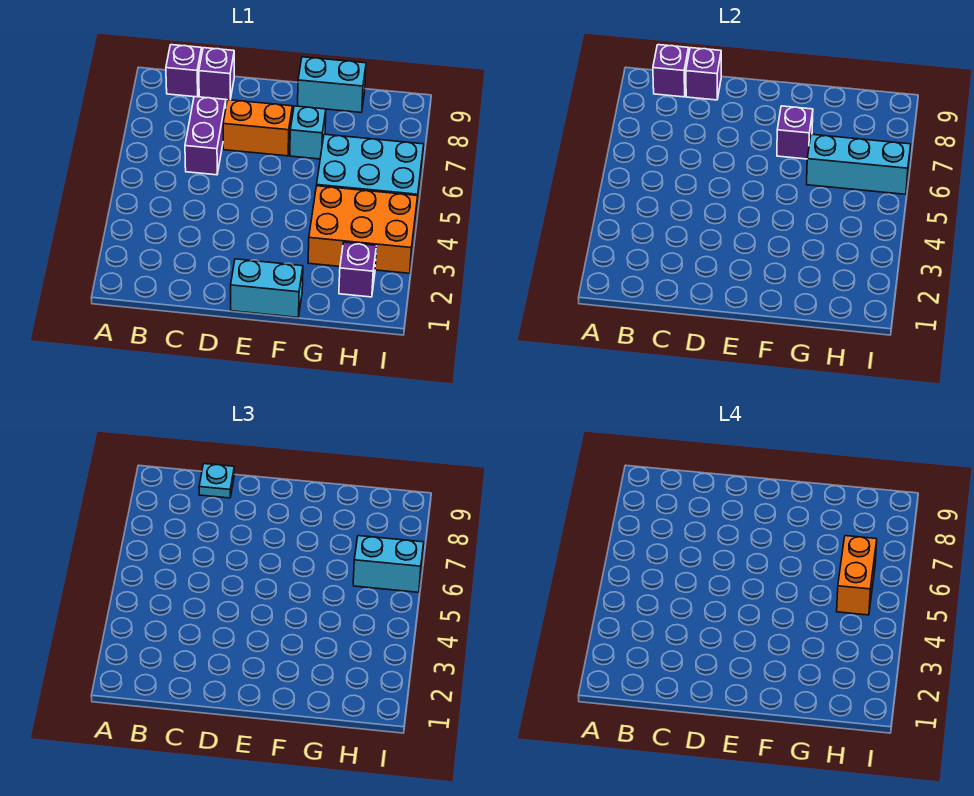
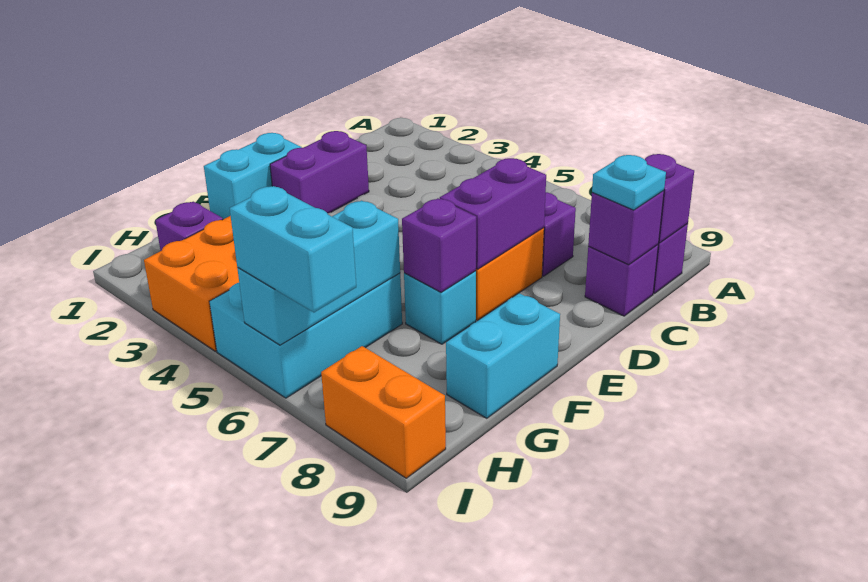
none -> purple brick D2:E2 level 1
none -> purple brick D7:E7 level 2
orange brick H5:H6 level 4 -> orange brick I8:I9 level 1
cyan brick H6:I6 level 3 -> cyan brick I6:I7 level 3

